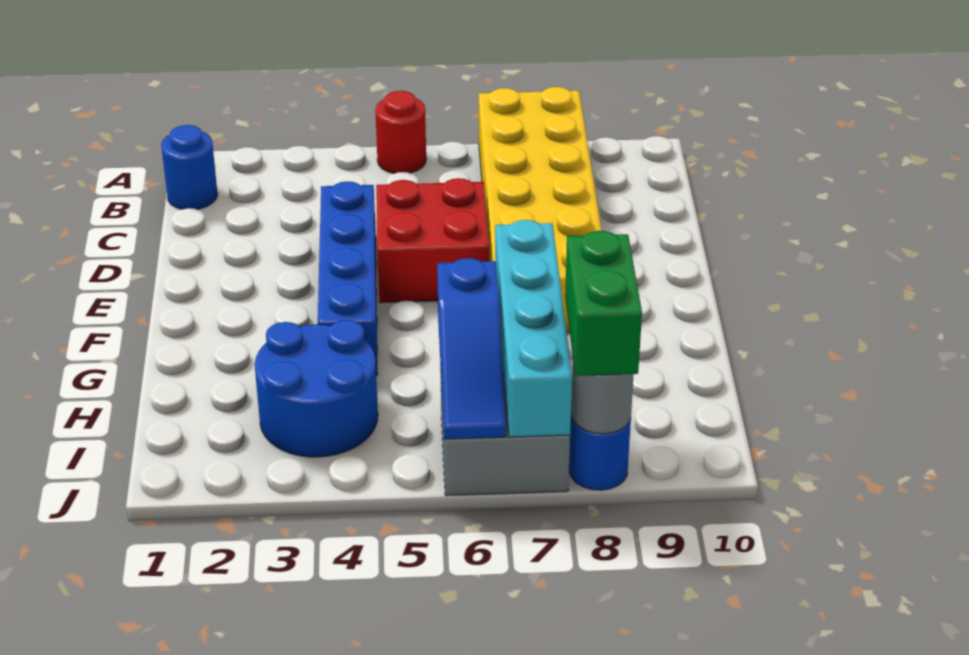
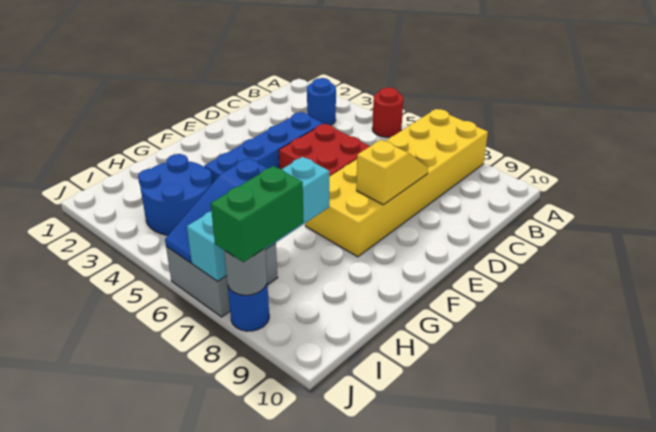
blue round brick B1 level 1 -> blue round brick B3 level 1
none -> yellow slope D8:E8 level 2 top E

